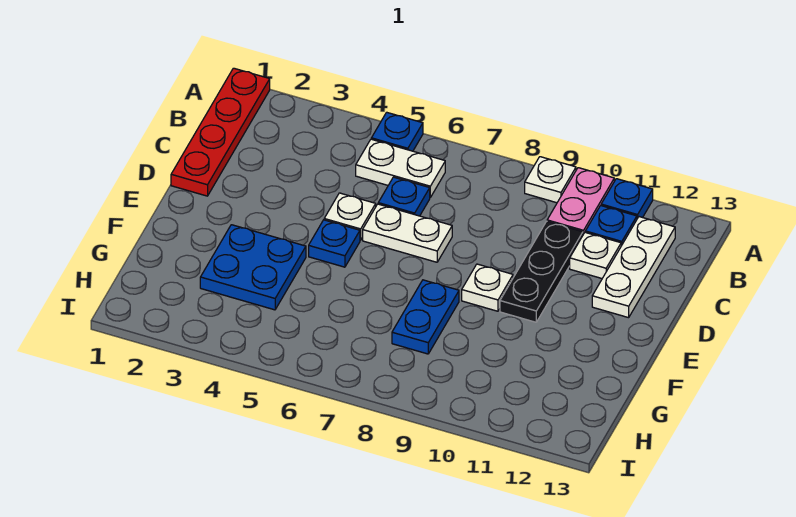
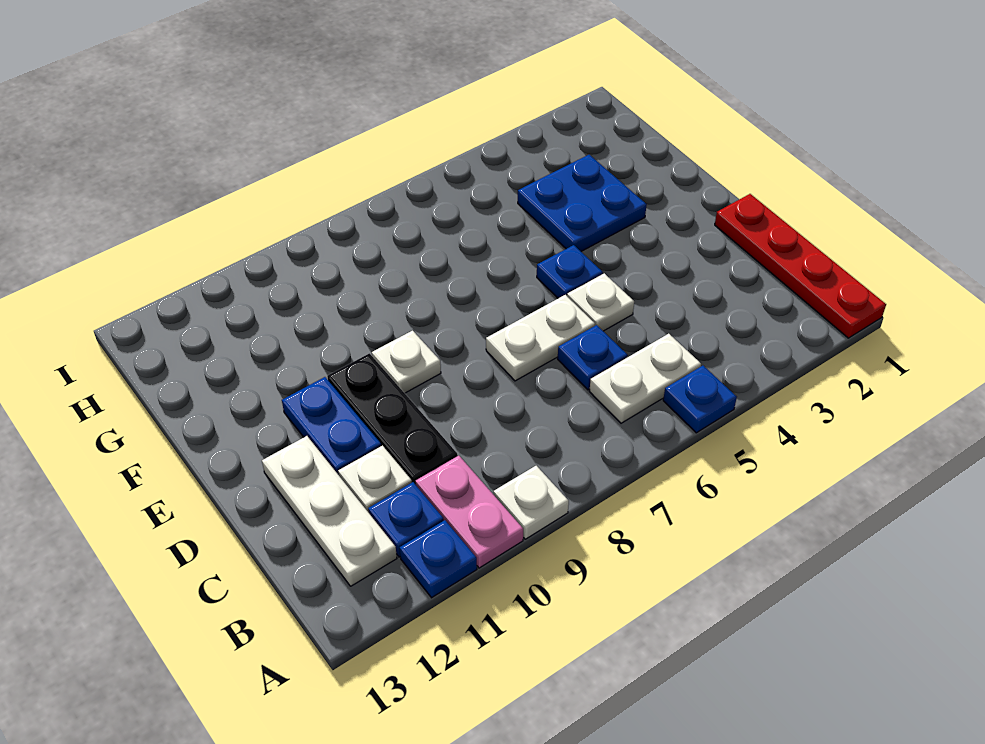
blue plate F8:G8 level 1 -> blue plate D11:E11 level 1

